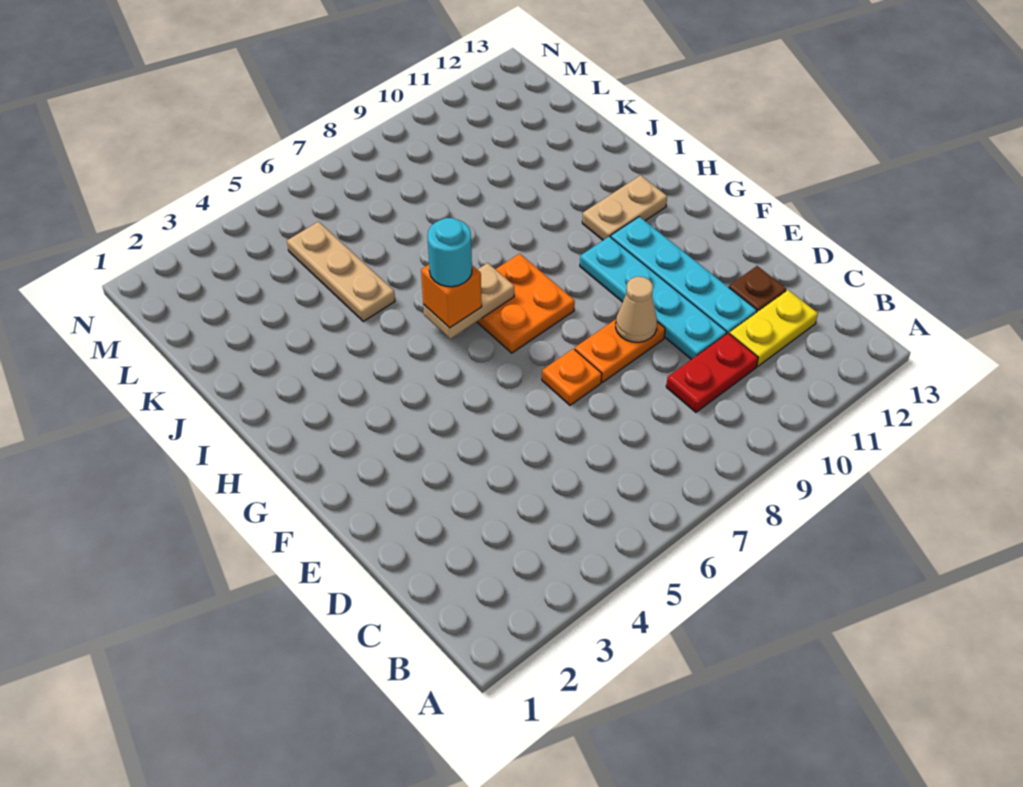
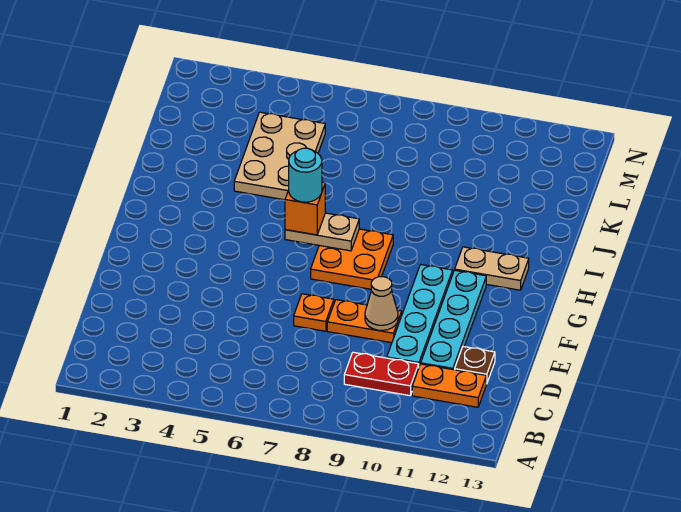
yellow plate C11:C12 level 1 -> orange plate C11:C12 level 1
tan plate J5:L5 level 1 -> tan plate J4:L5 level 1

